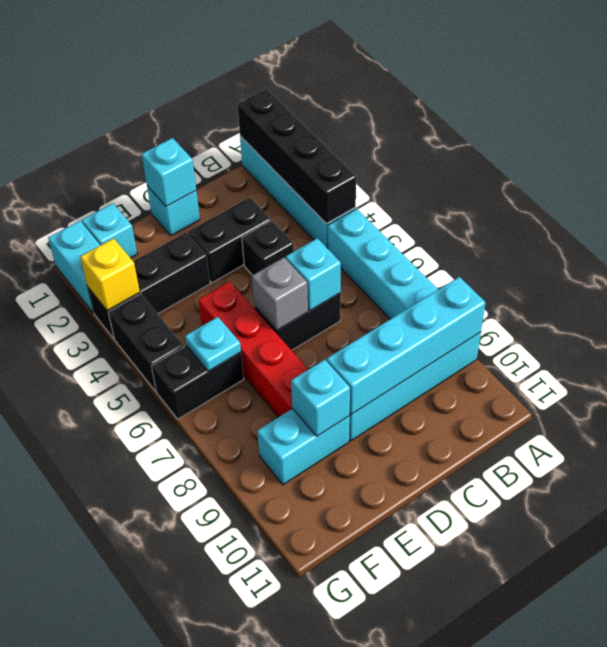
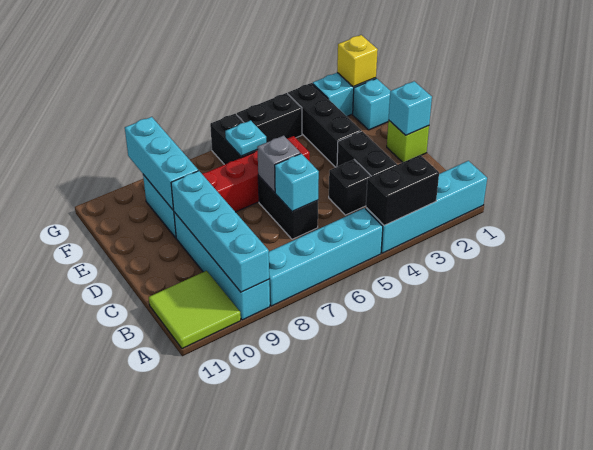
black brick A1:A4 level 2 -> black brick A3:A4 level 2
none -> lime tile A10:B11 level 1
cyan brick D1 level 1 -> lime brick D1 level 1
cyan brick E9 level 2 -> cyan brick E9:G9 level 2
yellow brick G3 level 2 -> yellow brick G1 level 2

